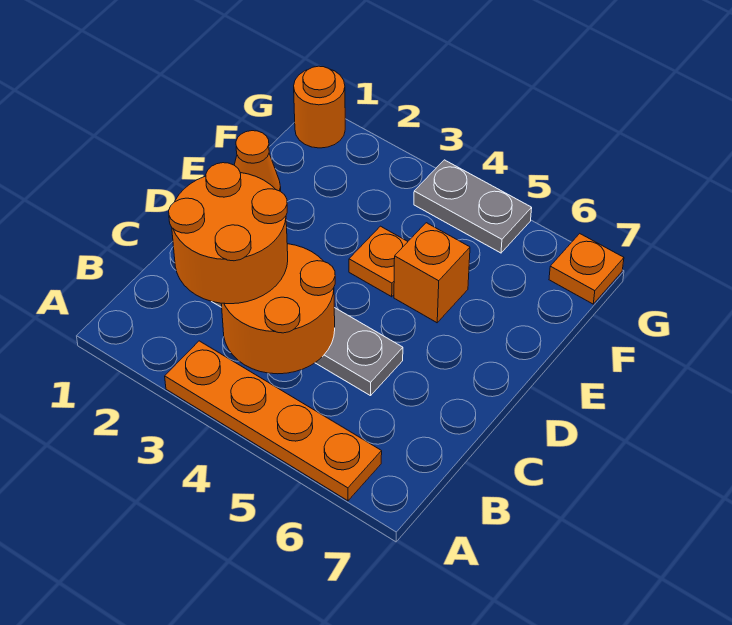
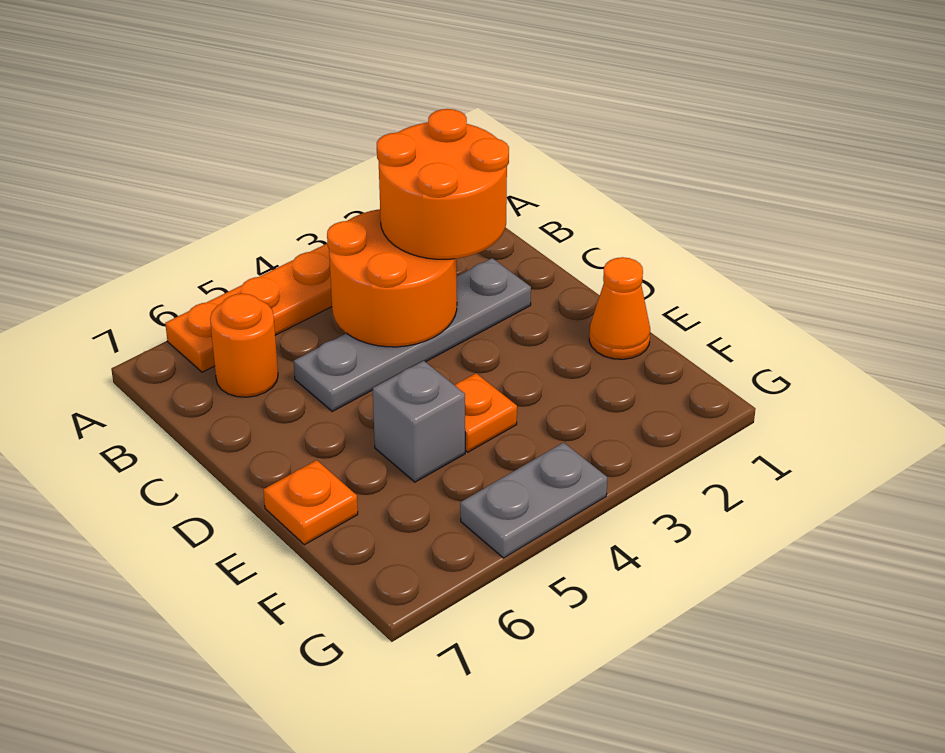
orange brick E5 level 1 -> grey brick E5 level 1
orange round brick G1 level 1 -> orange round brick B6 level 1
orange plate G7 level 1 -> orange plate E7 level 1

